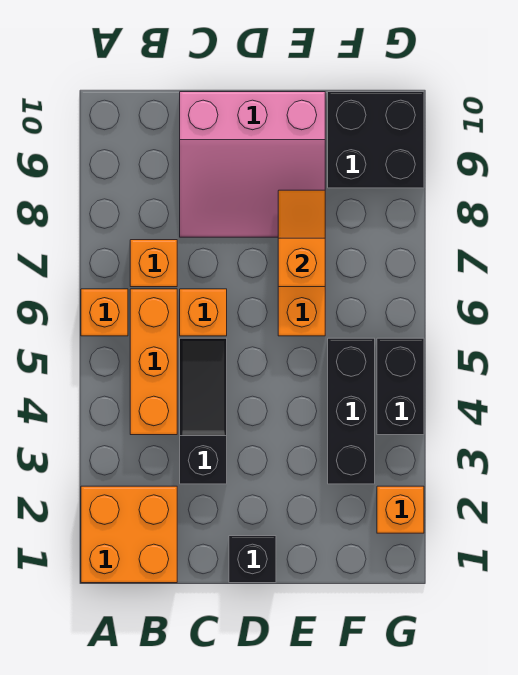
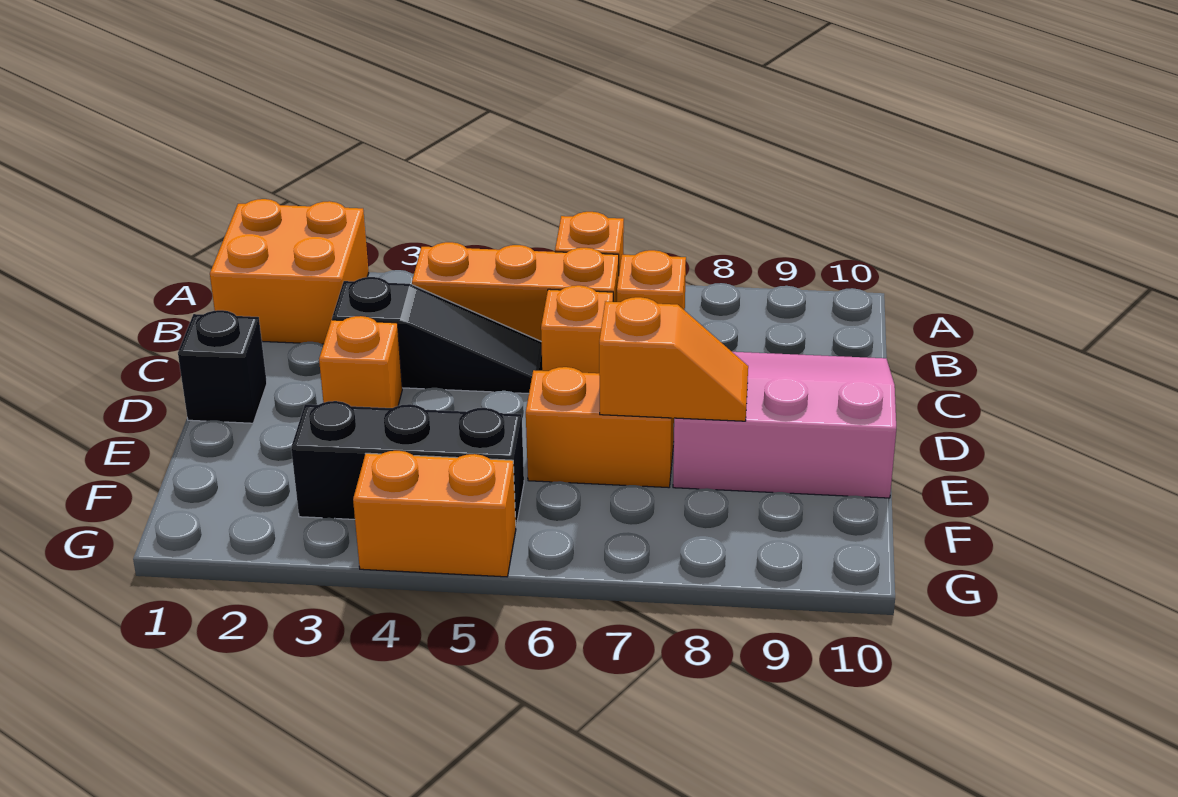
pink slope C8:E10 level 1 top 10 -> pink slope C8:E10 level 1 top E
black brick F9:G10 level 1 -> none
orange brick G2 level 1 -> orange brick D3 level 1
black brick G4:G5 level 1 -> orange brick G4:G5 level 1

